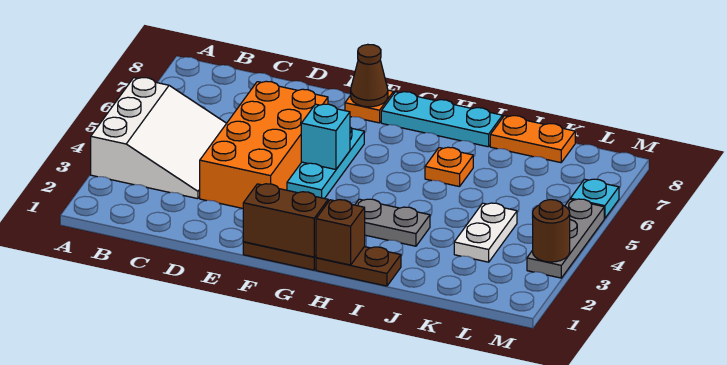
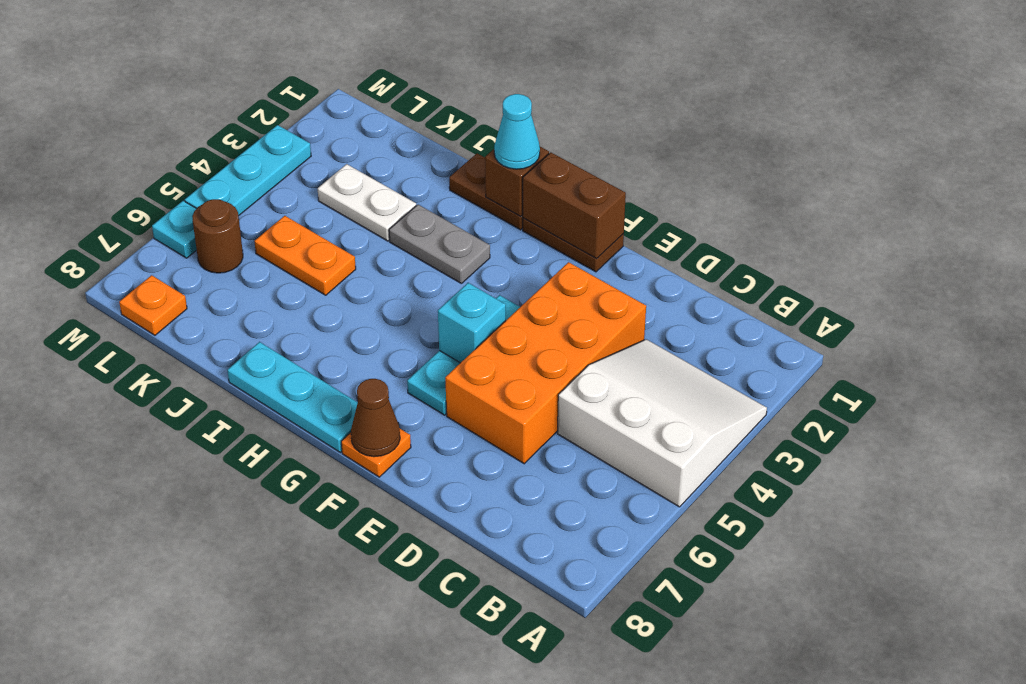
white slope A3:C5 level 1 top A -> white slope A3:C5 level 1 top 5
none -> cyan cone H1 level 3
orange plate I6 level 1 -> orange plate L8 level 1
orange plate J8:K8 level 1 -> orange plate J5:K5 level 1
white plate K3:K4 level 1 -> white plate J3:K3 level 1
grey plate M3:M5 level 1 -> cyan plate M3:M5 level 1
brown round brick M3 level 2 -> brown round brick L6 level 1

